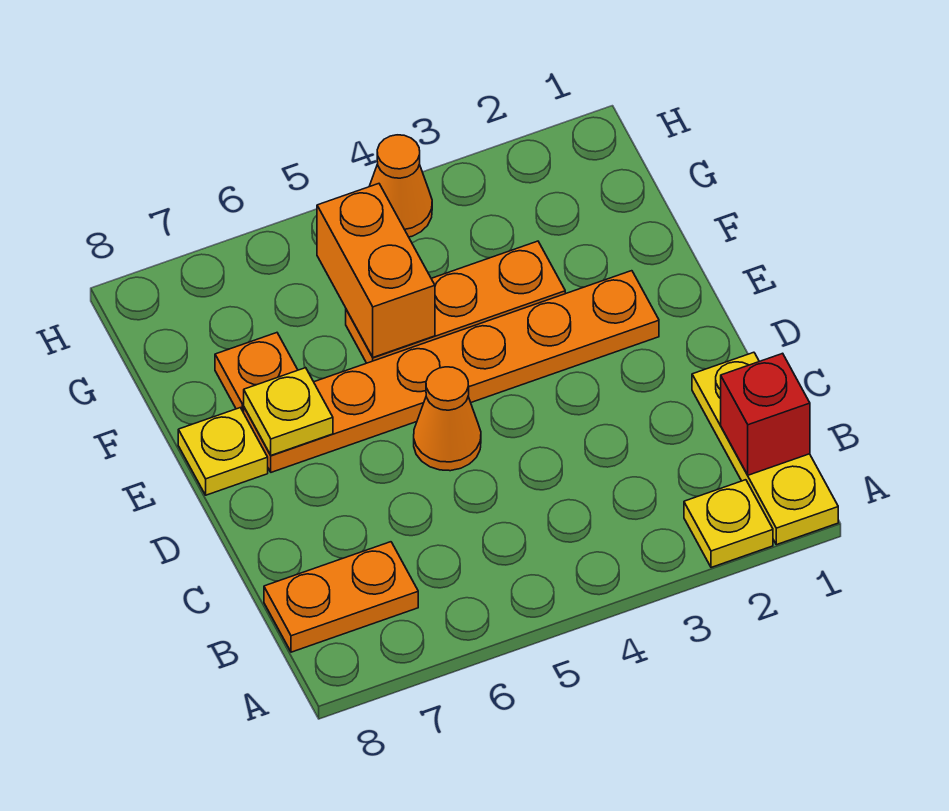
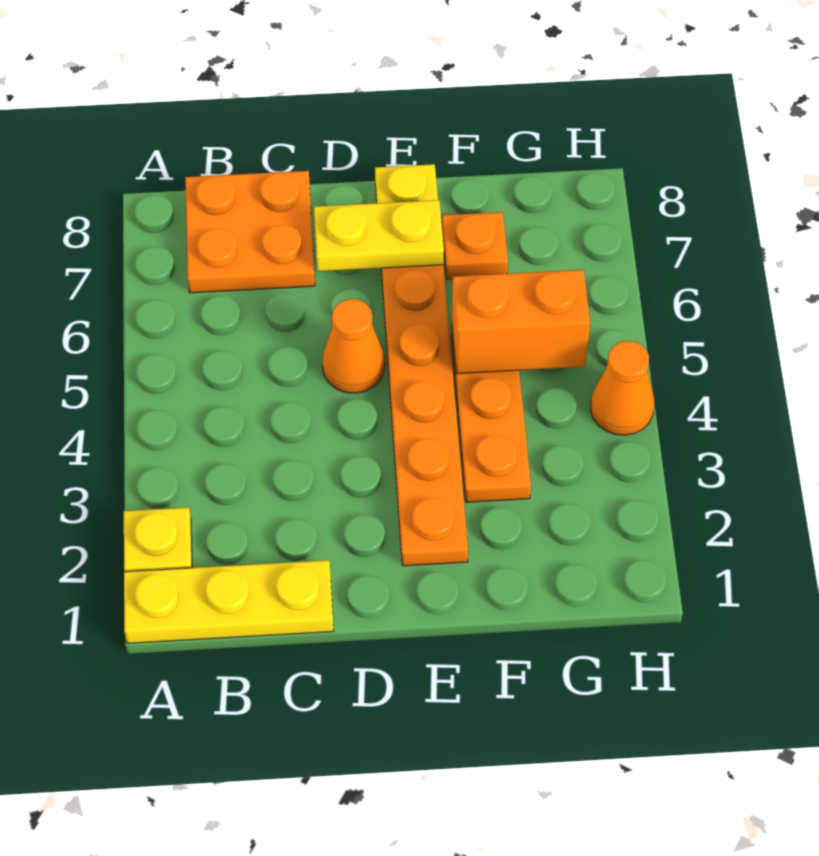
red brick B1 level 2 -> none
orange plate B7:B8 level 1 -> orange plate B7:C8 level 1
yellow plate E7 level 2 -> yellow plate D7:E7 level 2

